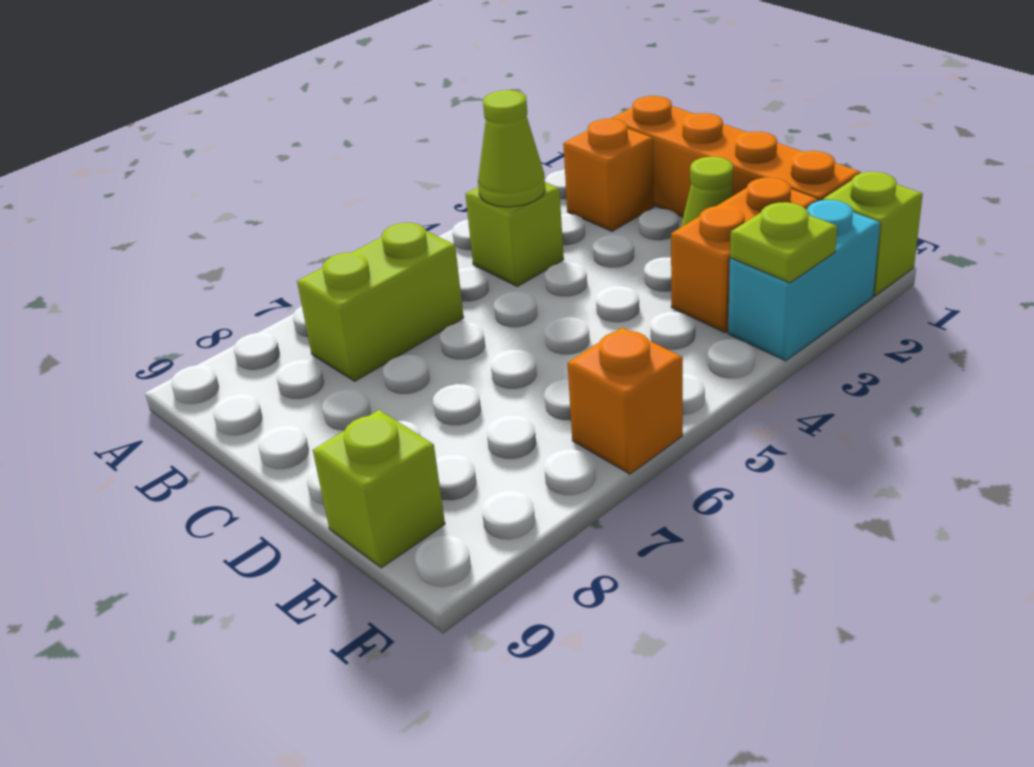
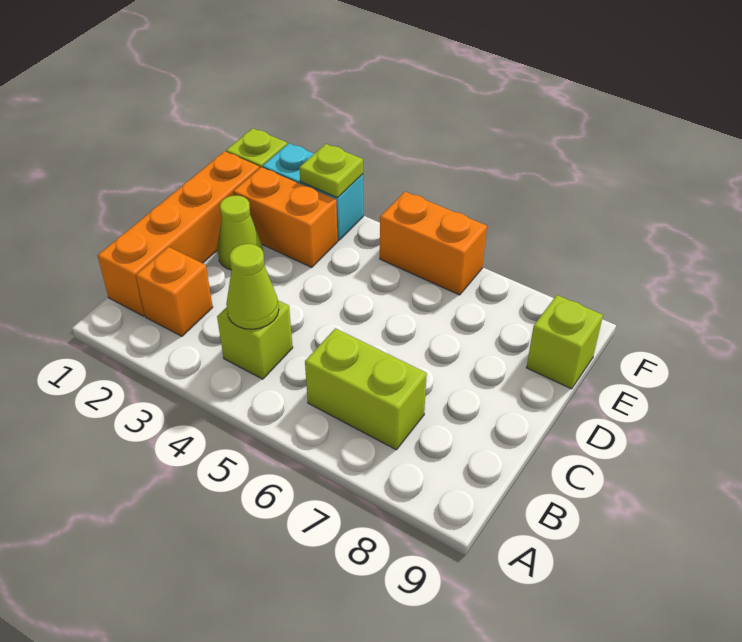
orange brick F6 level 1 -> orange brick F5:F6 level 1

